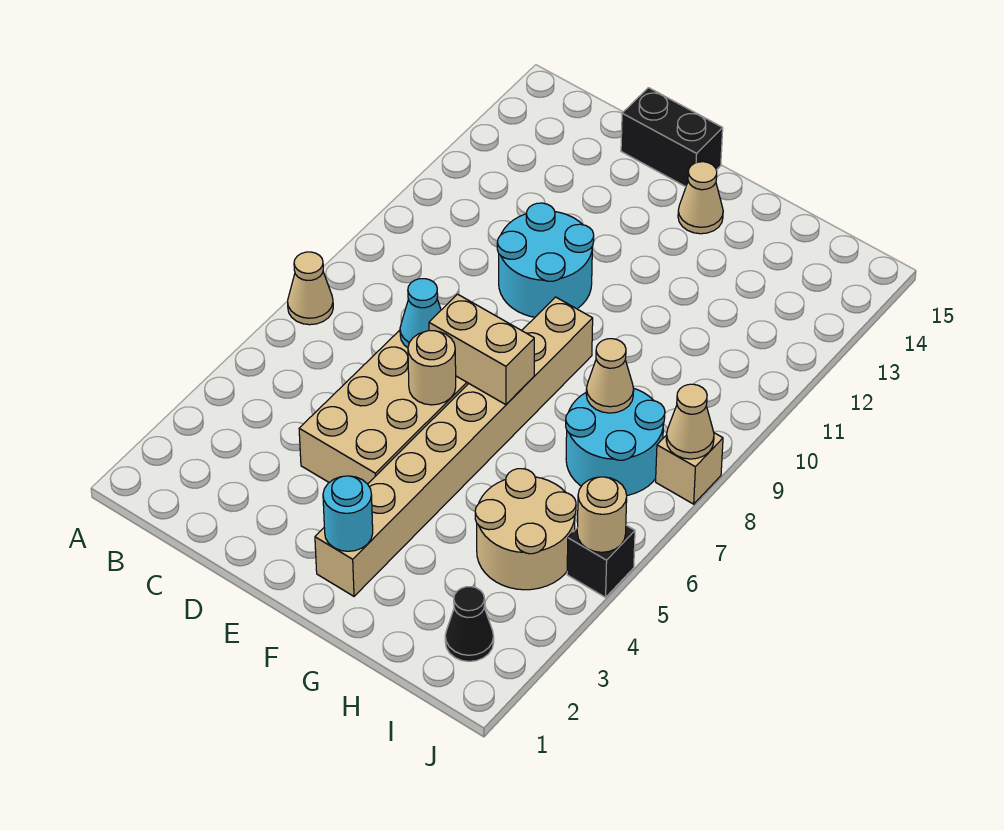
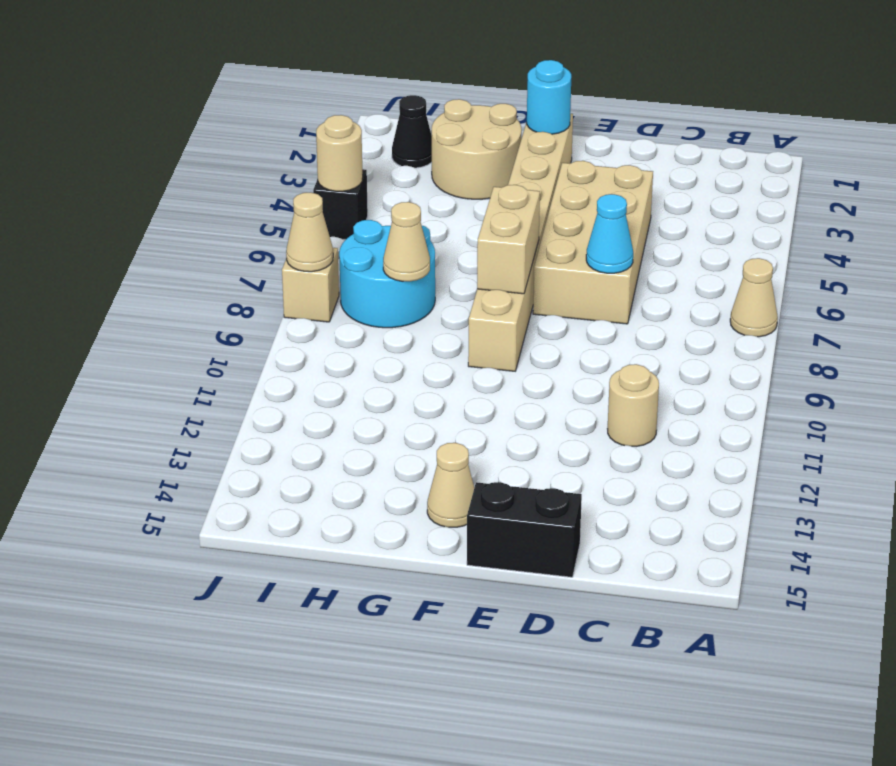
cyan round brick D10:E11 level 1 -> none
tan round brick E6 level 2 -> tan round brick C11 level 1
tan brick E7:F7 level 2 -> tan brick F7:F8 level 2
tan round brick H4:I5 level 1 -> tan round brick G2:H3 level 1

